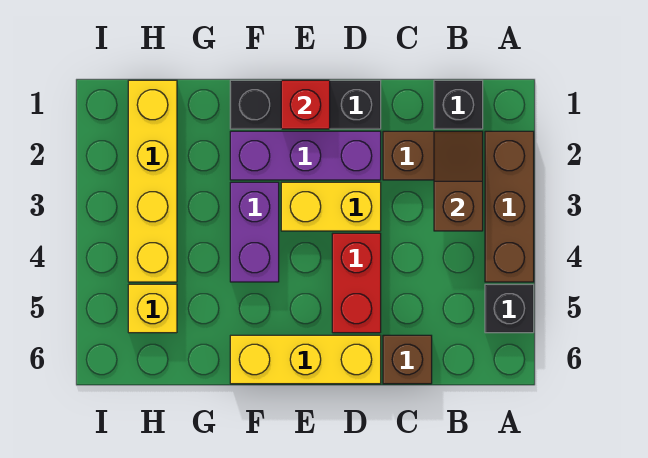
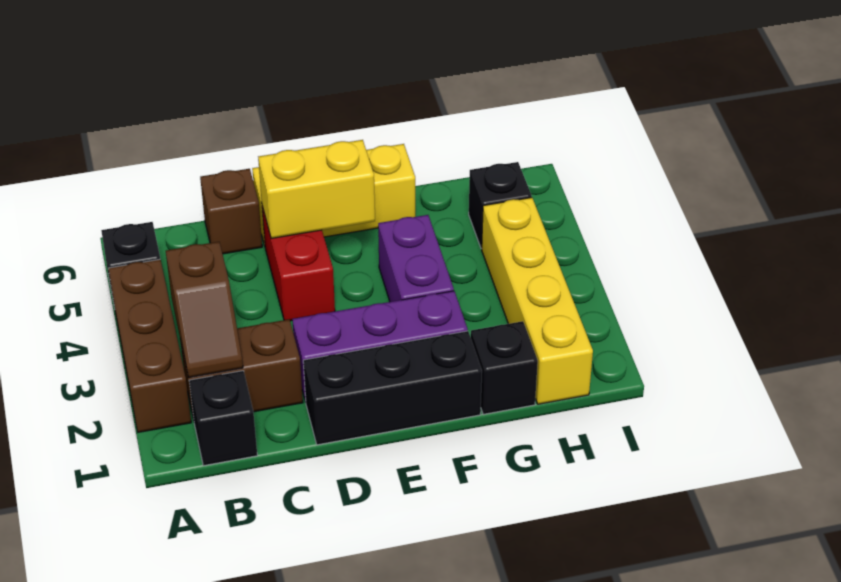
yellow brick D3:E3 level 1 -> yellow brick D5:E5 level 2
red brick E1 level 2 -> none
none -> black brick G1 level 1
yellow brick H5 level 1 -> black brick H5 level 1

